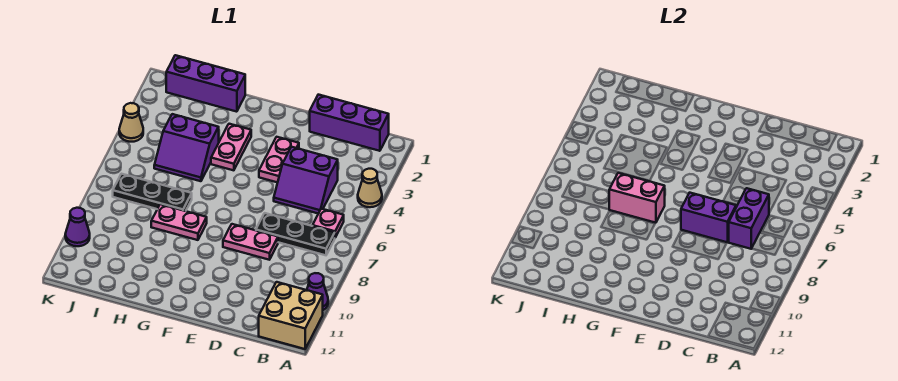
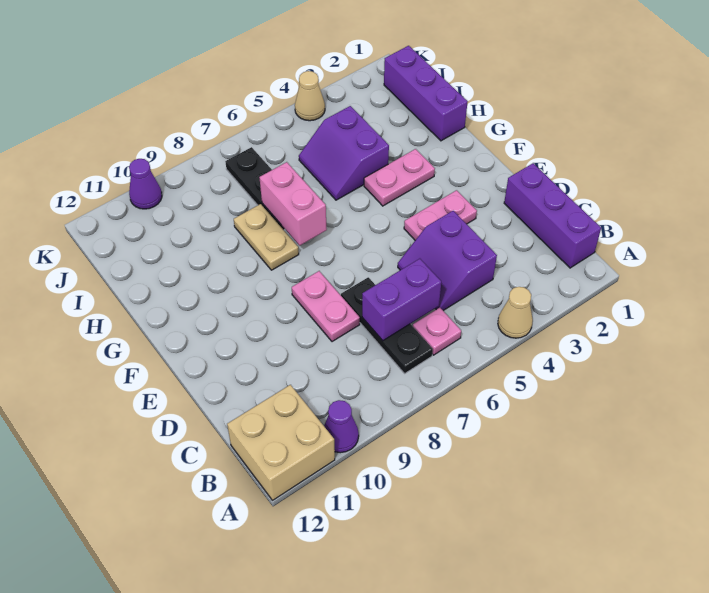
purple brick D7:E7 level 2 -> none
pink plate G8:H8 level 1 -> tan plate G8:H8 level 1

